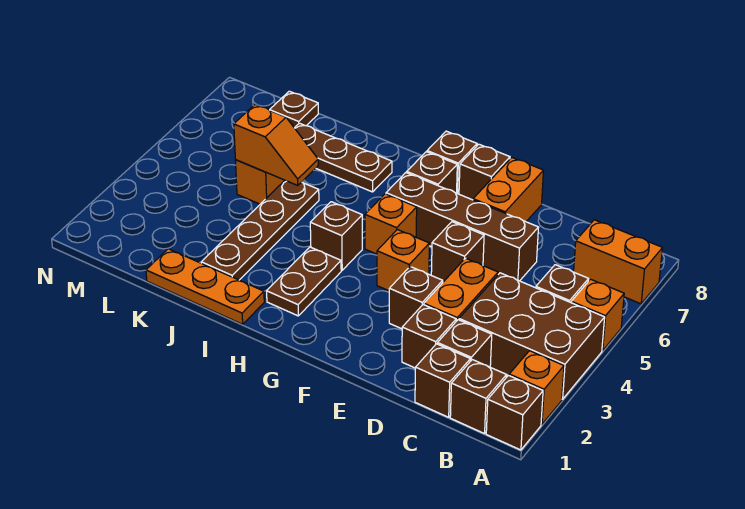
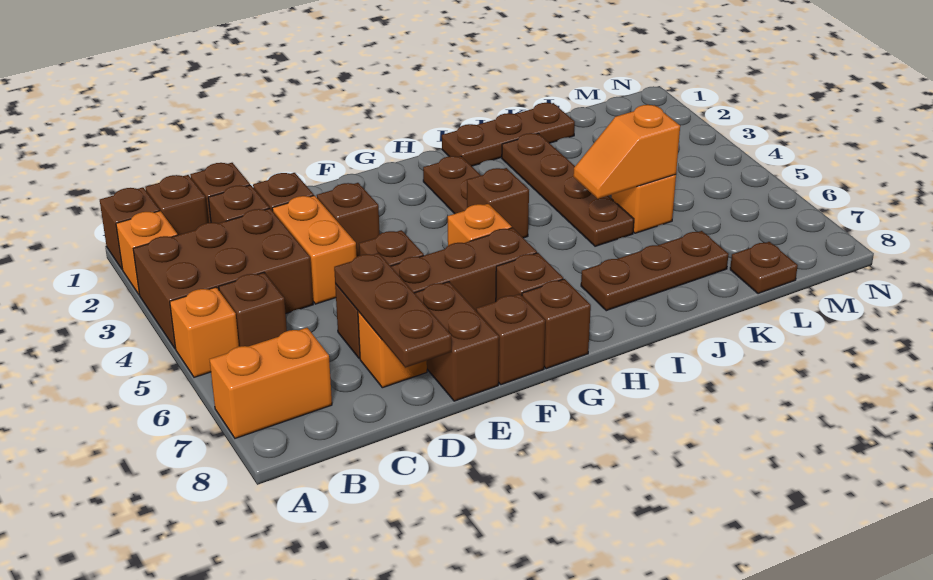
none -> brown plate D6:D8 level 2
orange brick E7:E8 level 1 -> brown brick E7:E8 level 1
orange brick F4 level 1 -> orange brick D7 level 1
orange plate I1:K1 level 1 -> brown plate I1:K1 level 1

